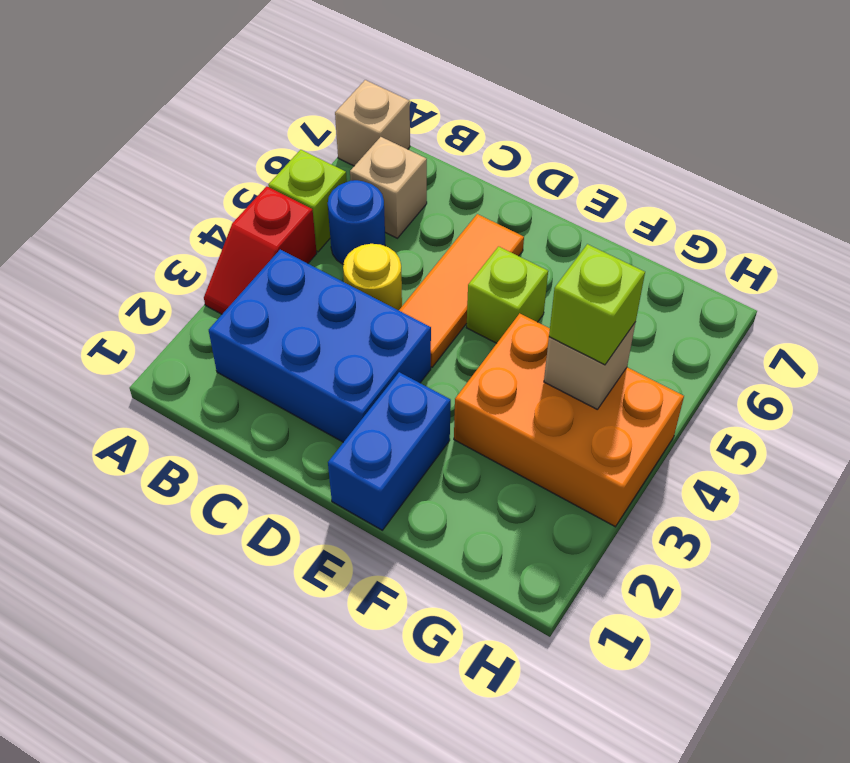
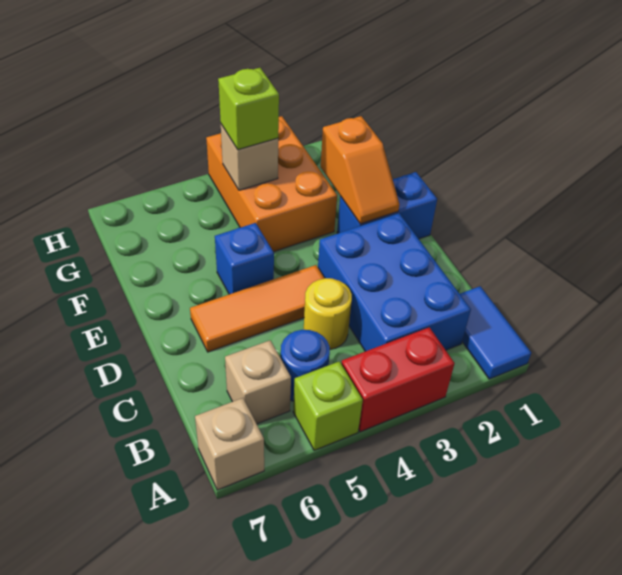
none -> blue tile A1:B1 level 1
red slope A3:A4 level 1 top 4 -> red brick A3:A4 level 1
none -> orange slope E2:F2 level 2 top F
lime brick E5 level 1 -> blue brick E5 level 1

